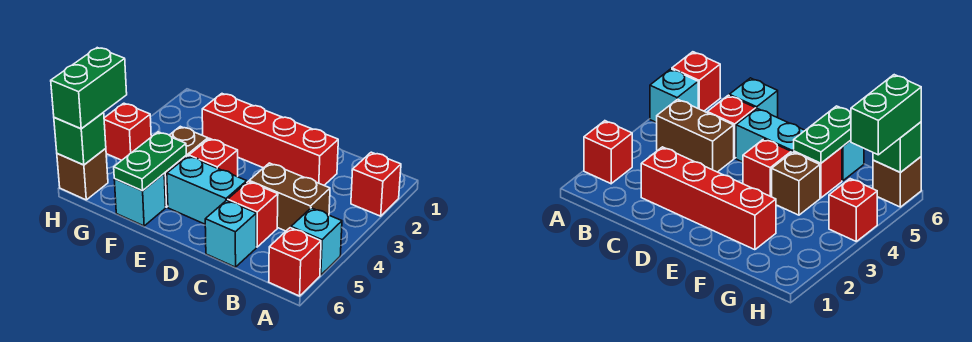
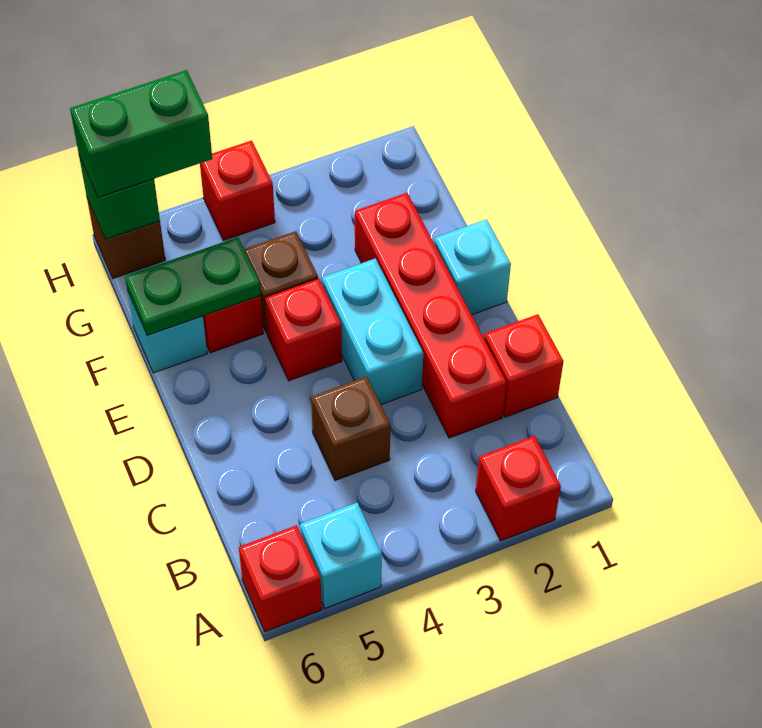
brown brick B4:C4 level 1 -> brown brick C4 level 1
red brick C5 level 1 -> red brick C1 level 1
cyan brick C6 level 1 -> cyan brick E1 level 1
cyan brick D5:E5 level 1 -> cyan brick D3:E3 level 1

